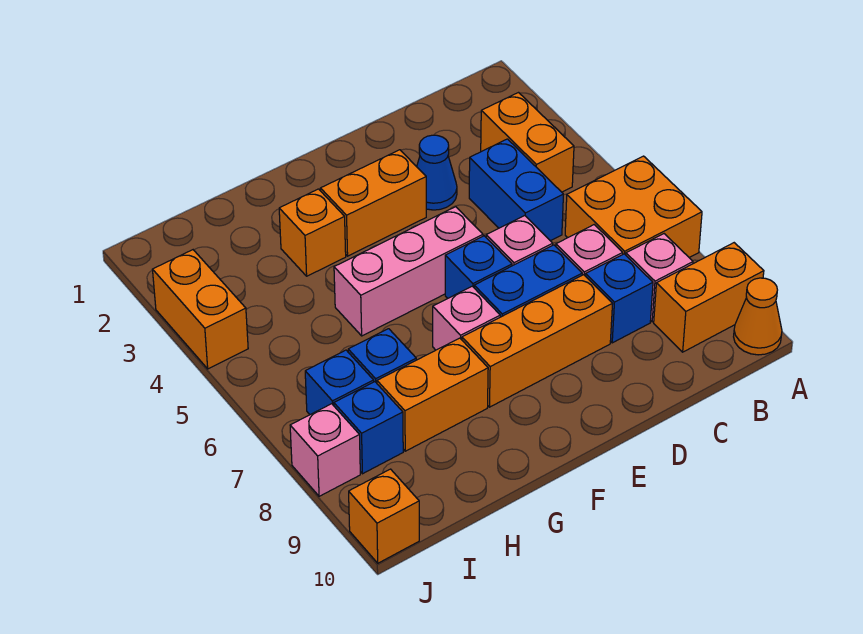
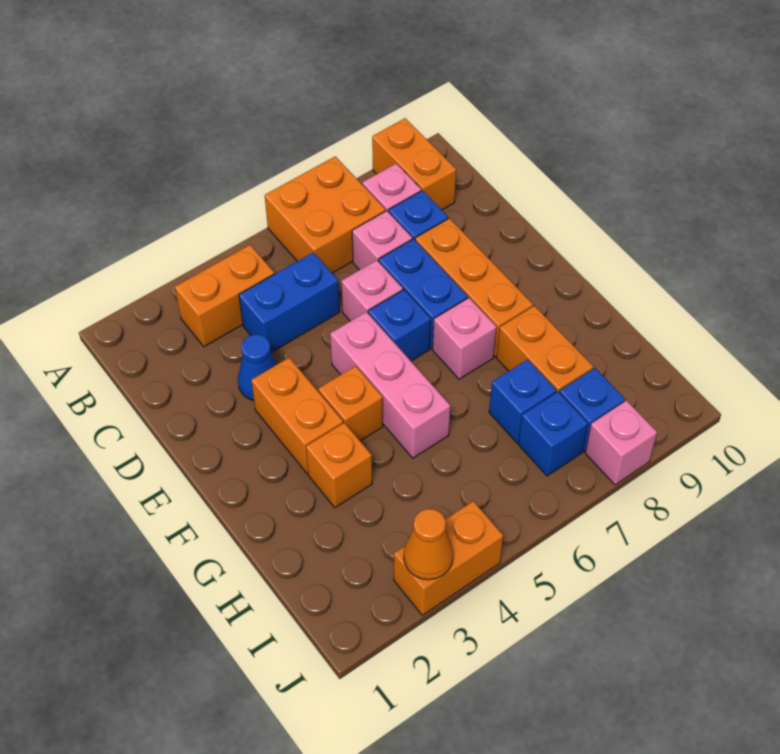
orange cone A10 level 1 -> orange cone J3 level 2
orange brick J10 level 1 -> orange brick F4 level 1

